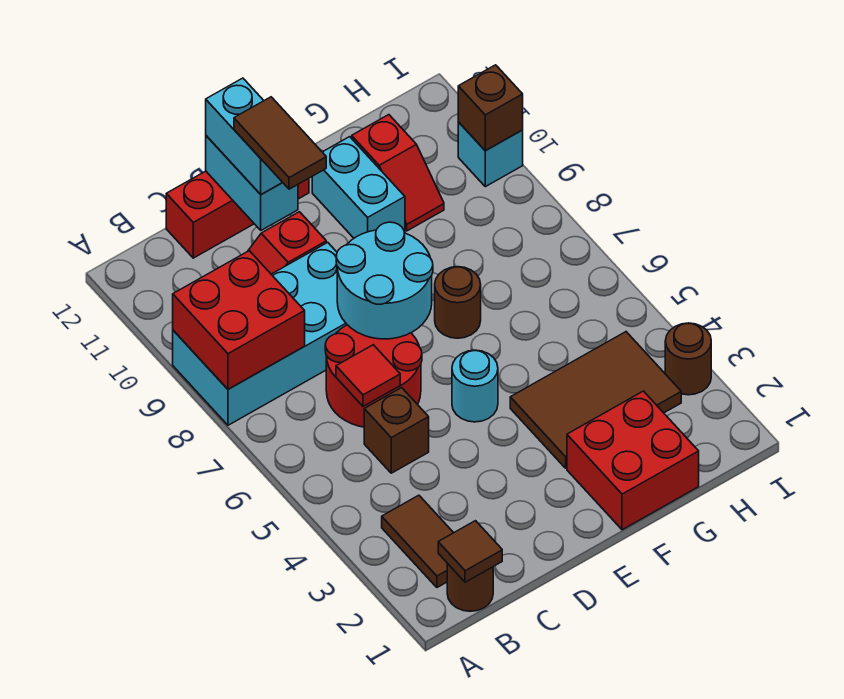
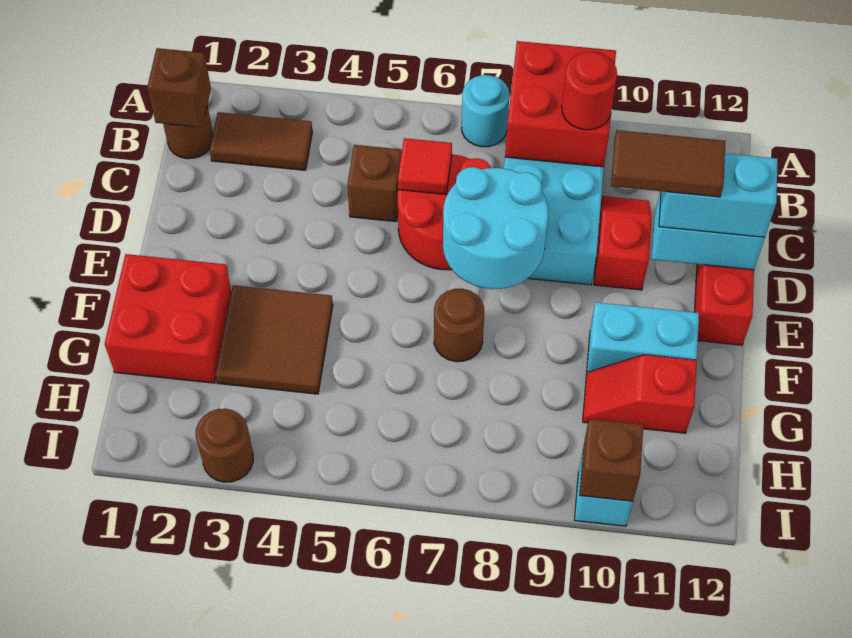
brown tile B1 level 2 -> brown brick B1 level 2
none -> red round brick B9 level 3
cyan round brick E5 level 1 -> cyan round brick A7 level 1
brown tile F3:H4 level 1 -> brown tile F3:G4 level 1

